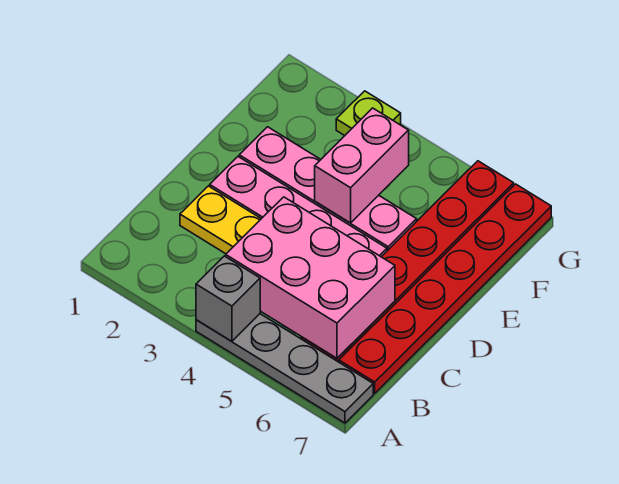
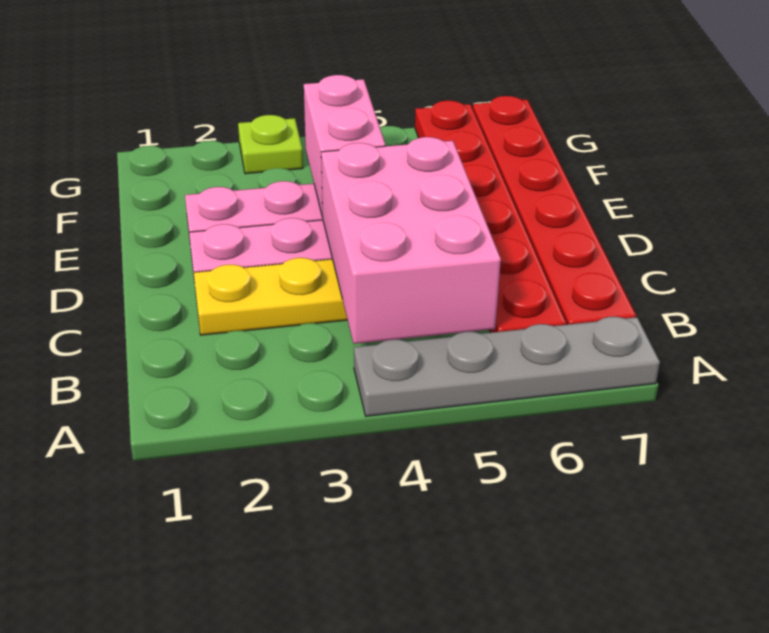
grey brick A4 level 2 -> none
pink brick B4:C6 level 2 -> pink brick B4:D5 level 2

